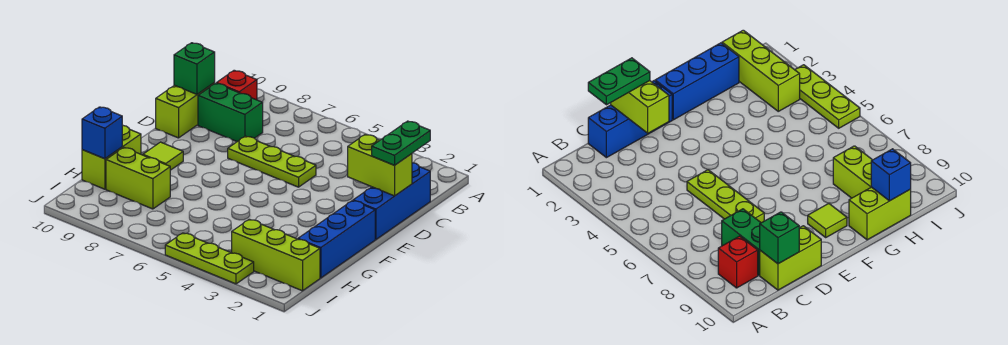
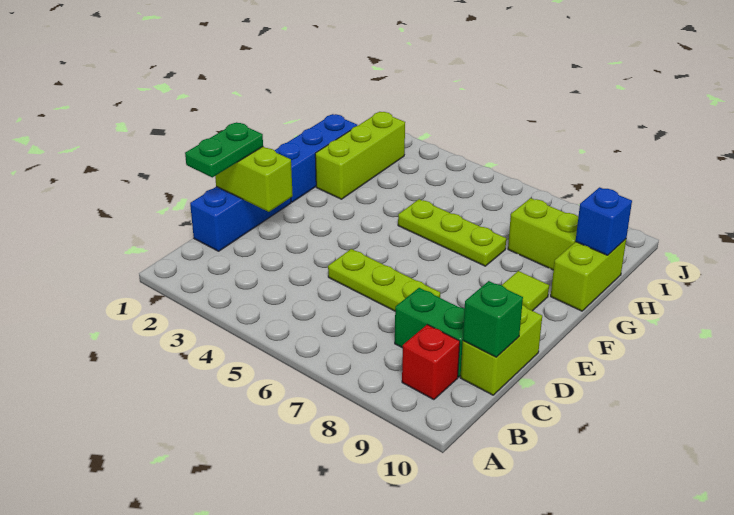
lime brick I1:I3 level 1 -> lime brick G2:I2 level 1
lime plate J3:J5 level 1 -> lime plate G5:G7 level 1

